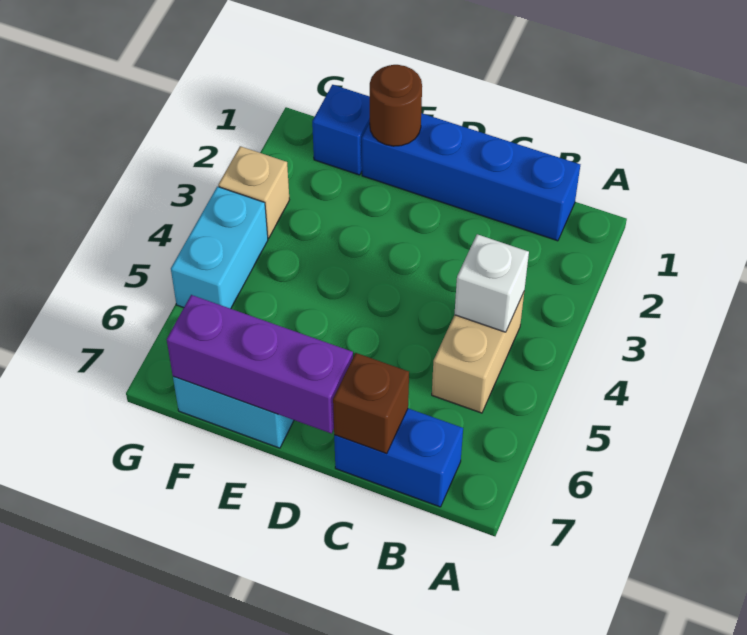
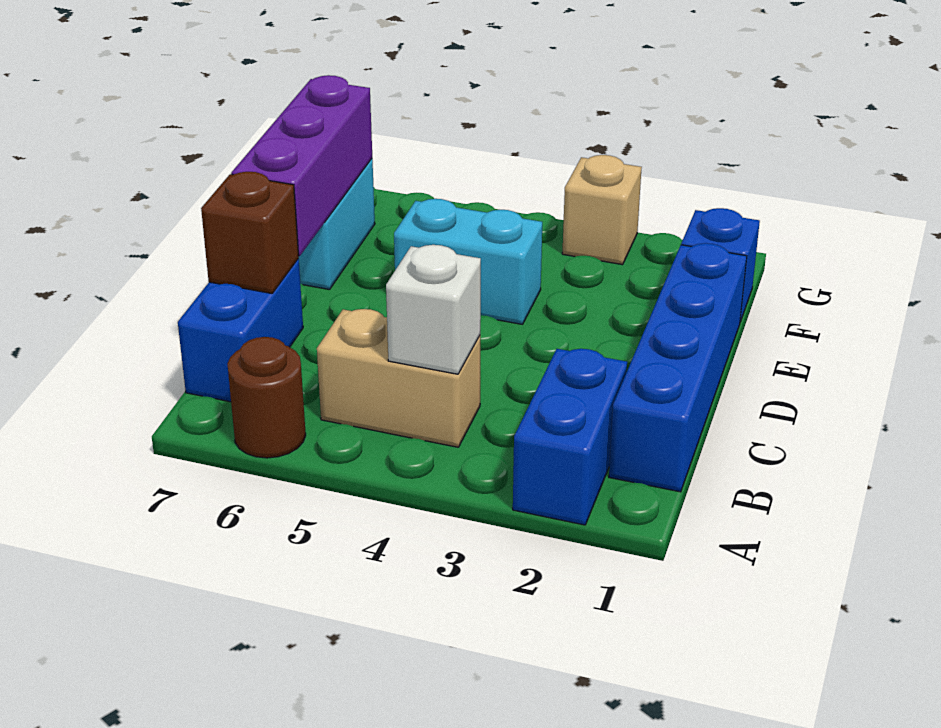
none -> blue brick A2:B2 level 1
brown round brick E1 level 2 -> brown round brick A6 level 1
cyan brick G4:G5 level 1 -> cyan brick E4:E5 level 1

